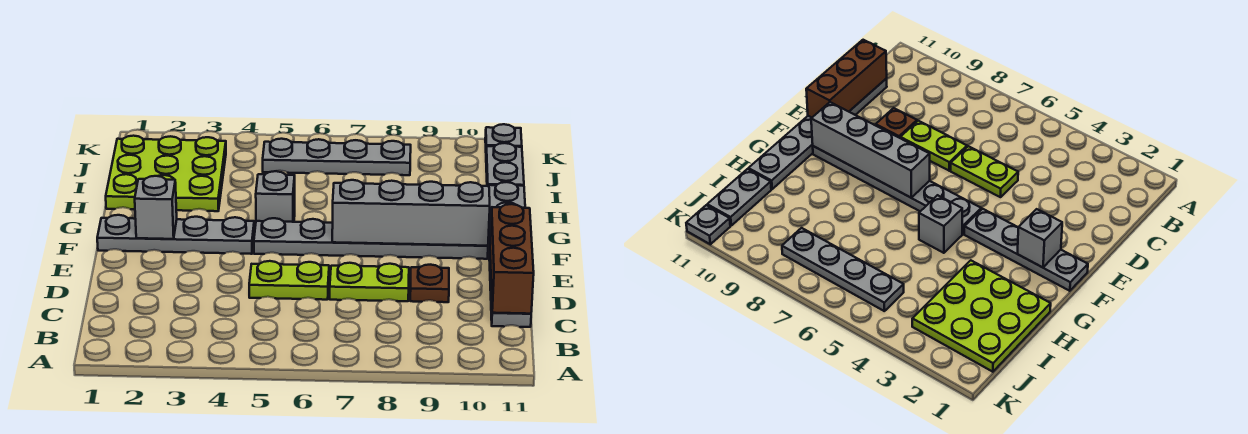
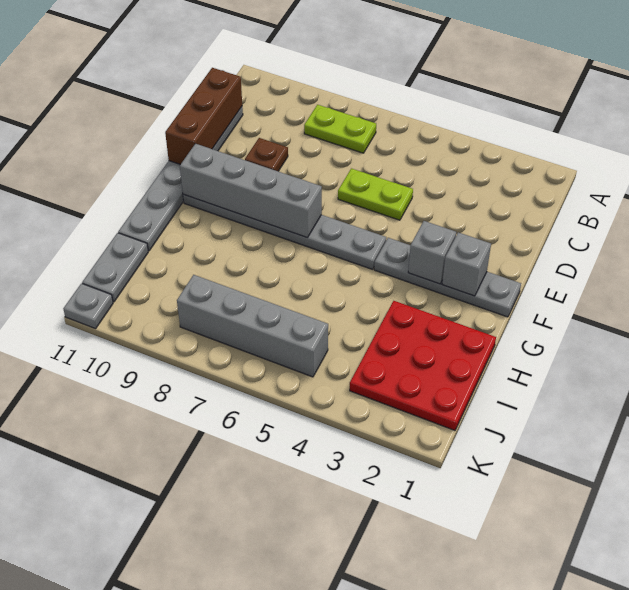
lime plate D7:D8 level 1 -> lime plate B7:B8 level 1
grey brick G5 level 1 -> grey brick F3 level 2
lime plate H1:J3 level 1 -> red plate H1:J3 level 1
grey plate J5:J8 level 1 -> grey brick J5:J8 level 1

